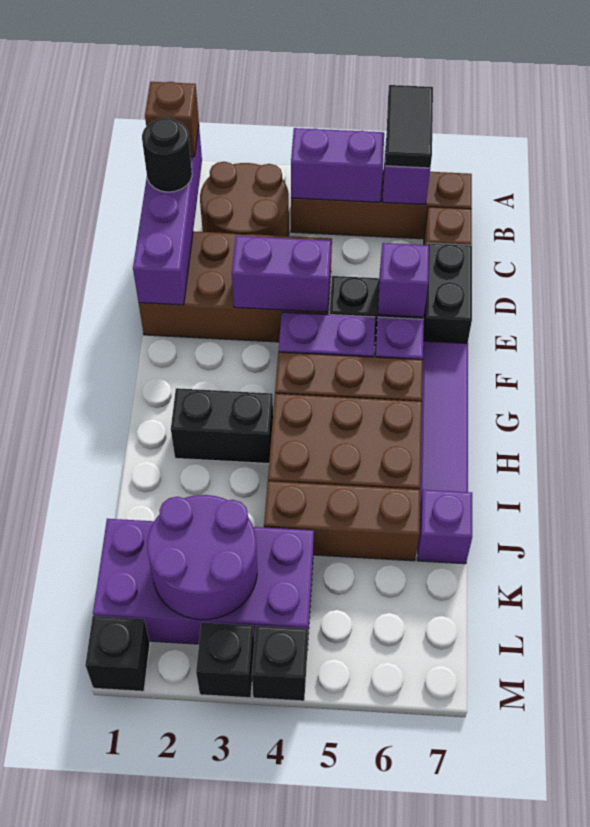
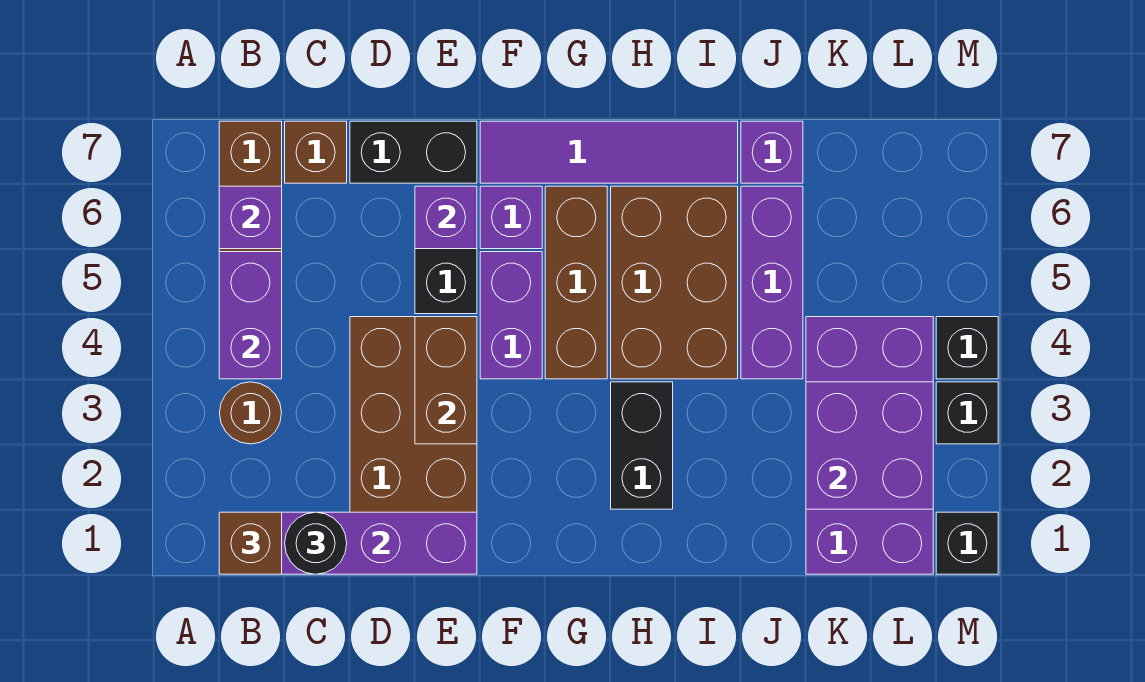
black tile A6:B6 level 3 -> none
brown round brick B2:C3 level 1 -> brown round brick B3 level 1
purple brick E3:E4 level 2 -> brown brick E3:E4 level 2
brown brick J4:J6 level 1 -> purple brick J4:J6 level 1
purple round brick K2:L3 level 2 -> purple brick K2:L3 level 2

